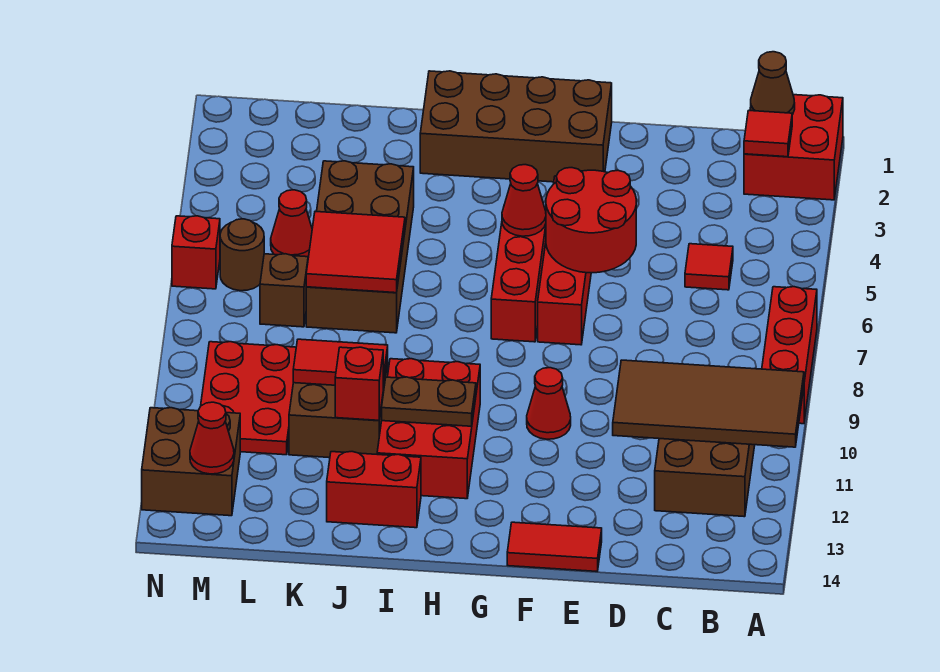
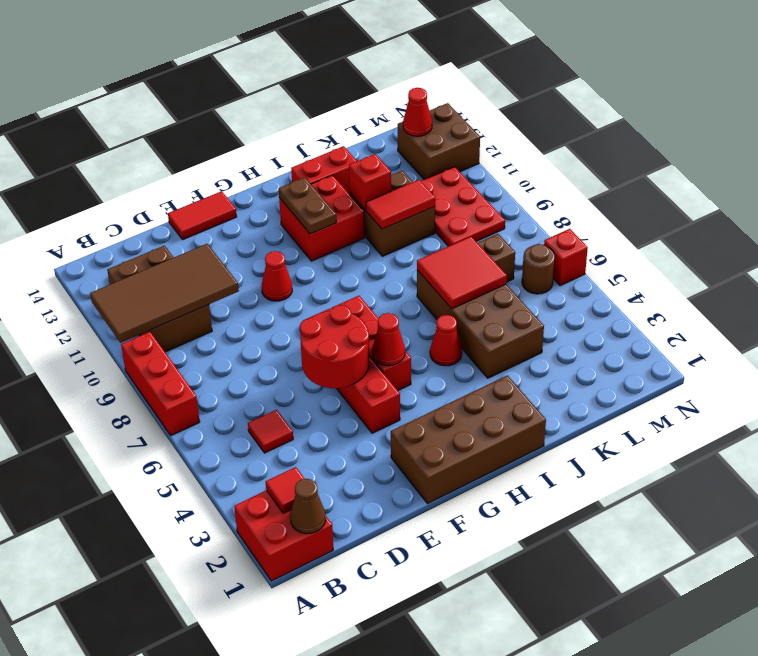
red brick H10:I12 level 1 -> red brick H11:I12 level 1
brown plate H11:I11 level 2 -> brown plate H11:H12 level 2
red cone L5 level 1 -> red cone I5 level 1

